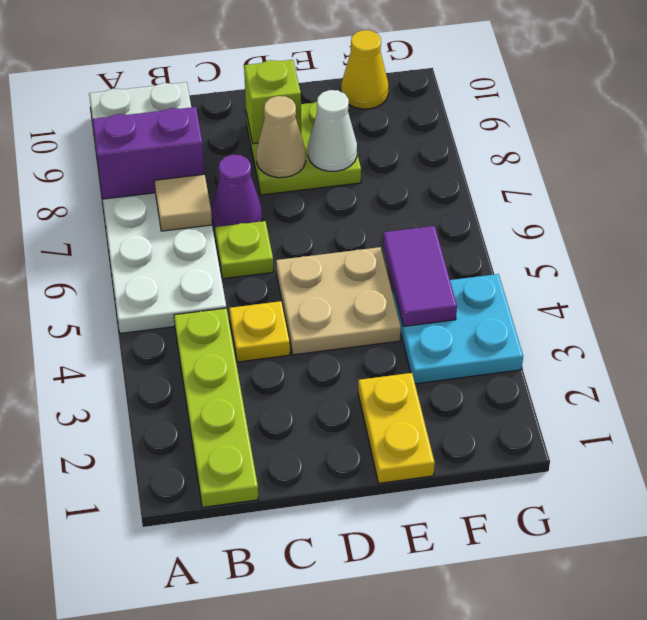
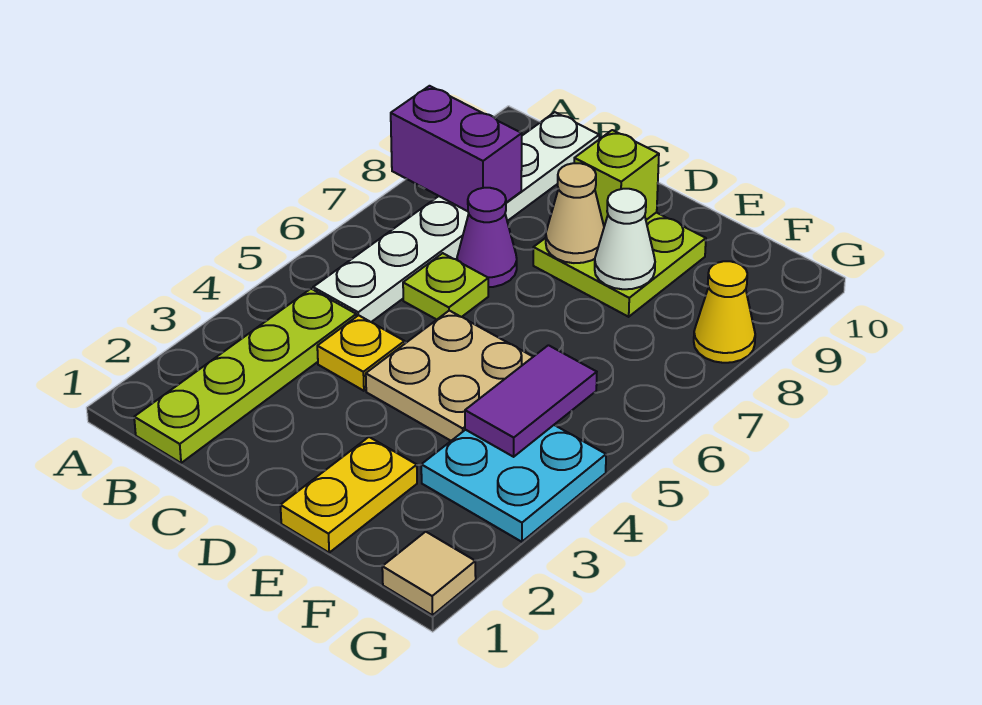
white plate A5:B10 level 1 -> white plate B5:B10 level 1
tan tile B7 level 2 -> tan tile G1 level 1
yellow cone F10 level 1 -> yellow cone G8 level 1

